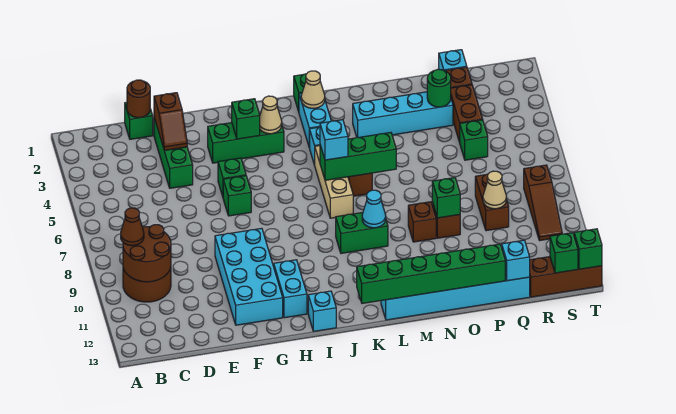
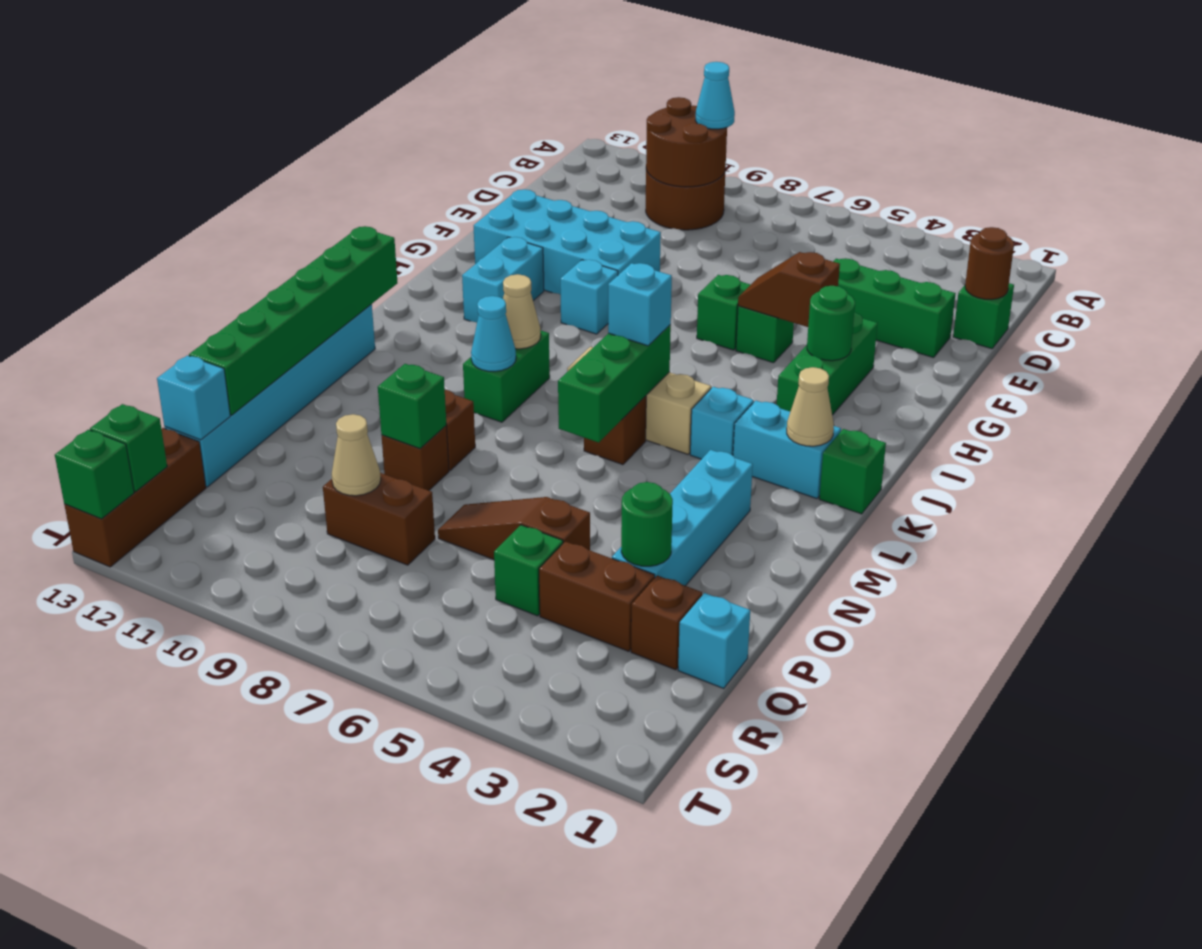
brown cone B9 level 3 -> cyan cone B9 level 3
brown slope E2:E3 level 2 top 2 -> brown slope G4:G5 level 2 top 4
green brick H3 level 2 -> green round brick H3 level 2
cyan brick H11:H12 level 1 -> cyan brick H11:I11 level 1
tan cone I3 level 2 -> tan cone K9 level 2
cyan brick I13 level 1 -> cyan brick H9 level 1
brown slope S8:S10 level 1 top 8 -> brown slope P5:P7 level 1 top 5

